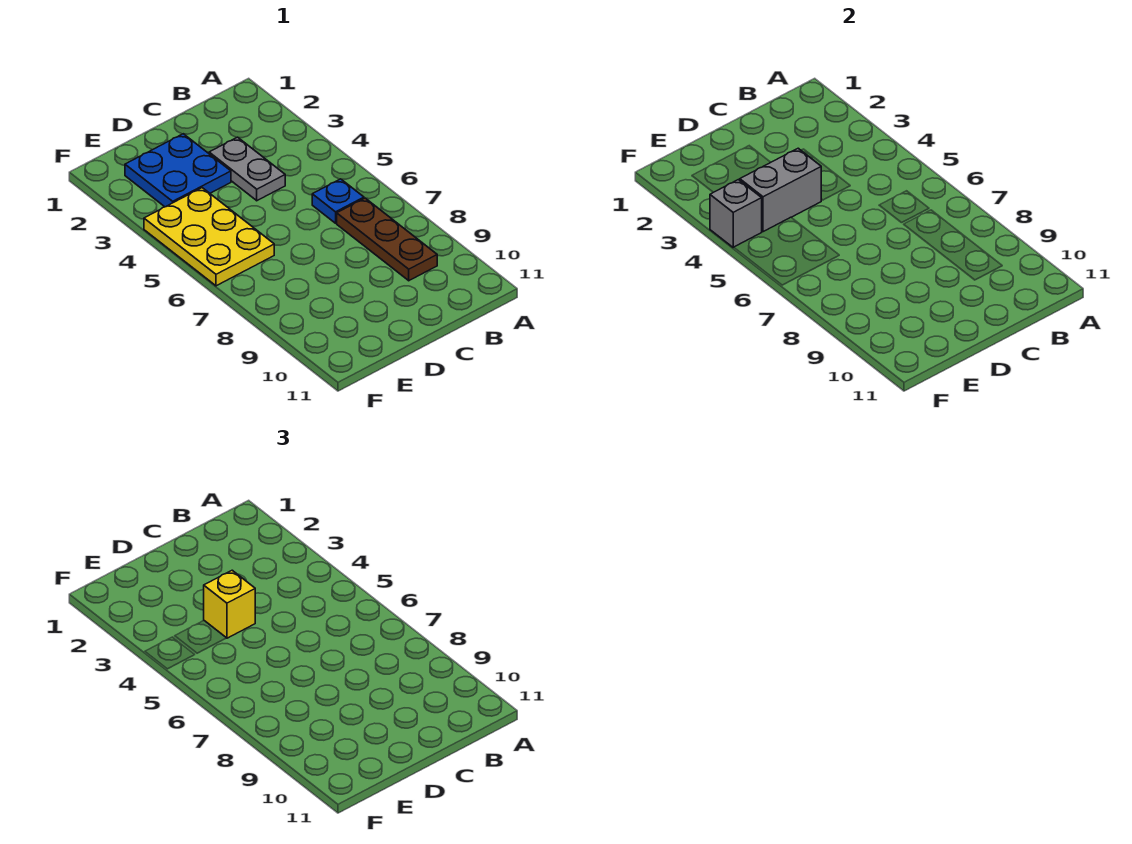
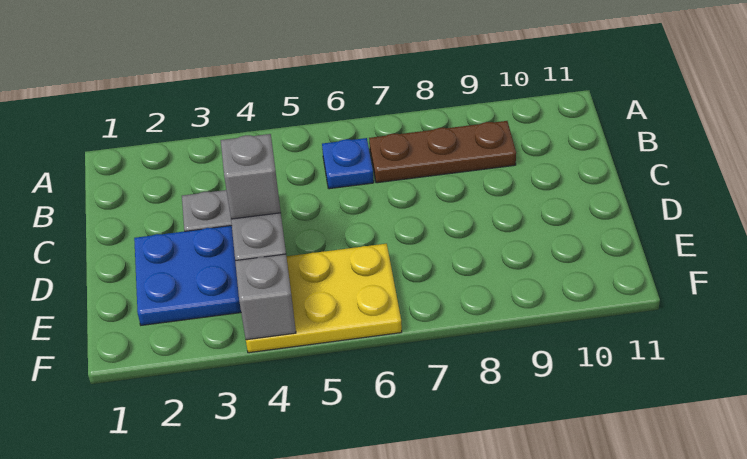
yellow brick D4 level 3 -> grey brick D4 level 3

